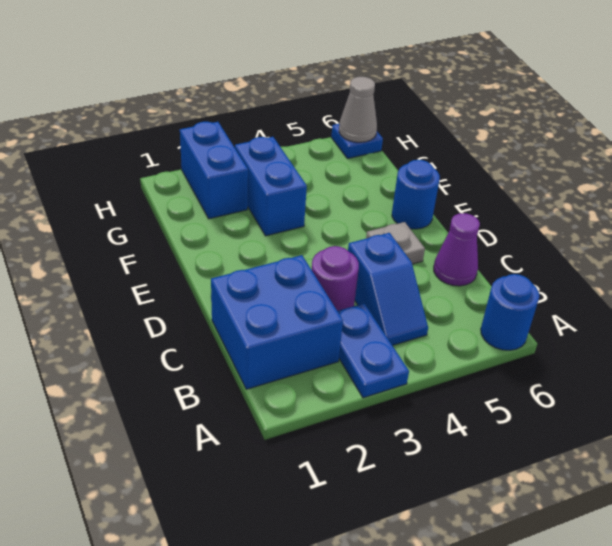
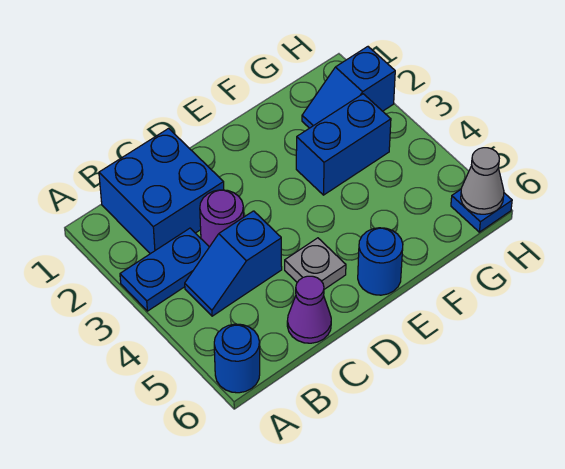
blue brick G2:H2 level 1 -> blue slope G2:H2 level 1 top H

